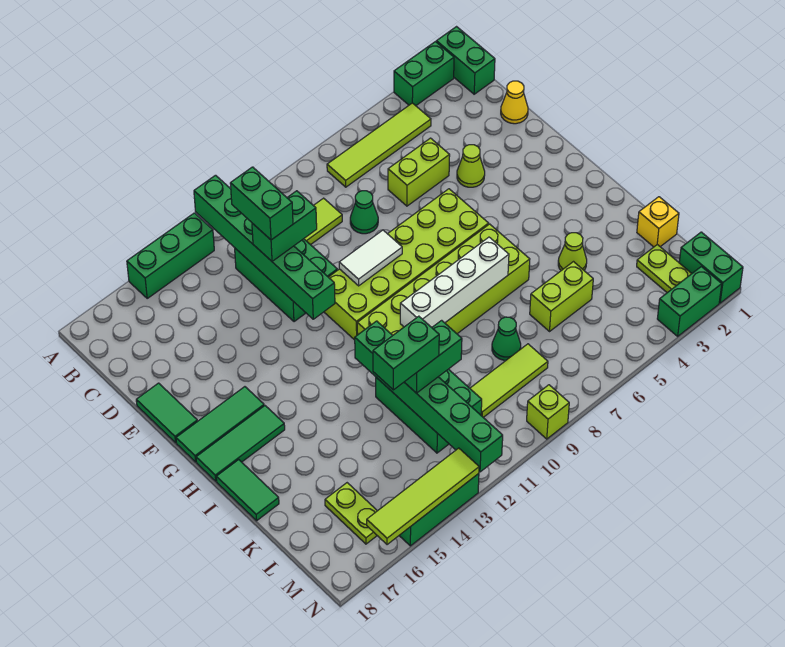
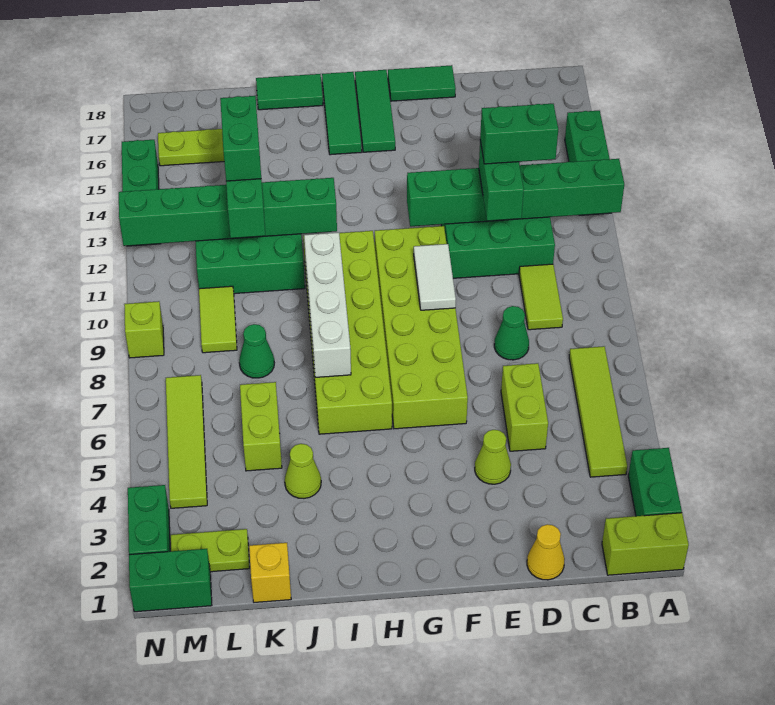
green brick A1:B1 level 1 -> lime brick A1:B1 level 1
lime tile L8:L10 level 1 -> lime tile L9:L10 level 1
lime tile N13:N16 level 2 -> lime tile M4:M7 level 1

